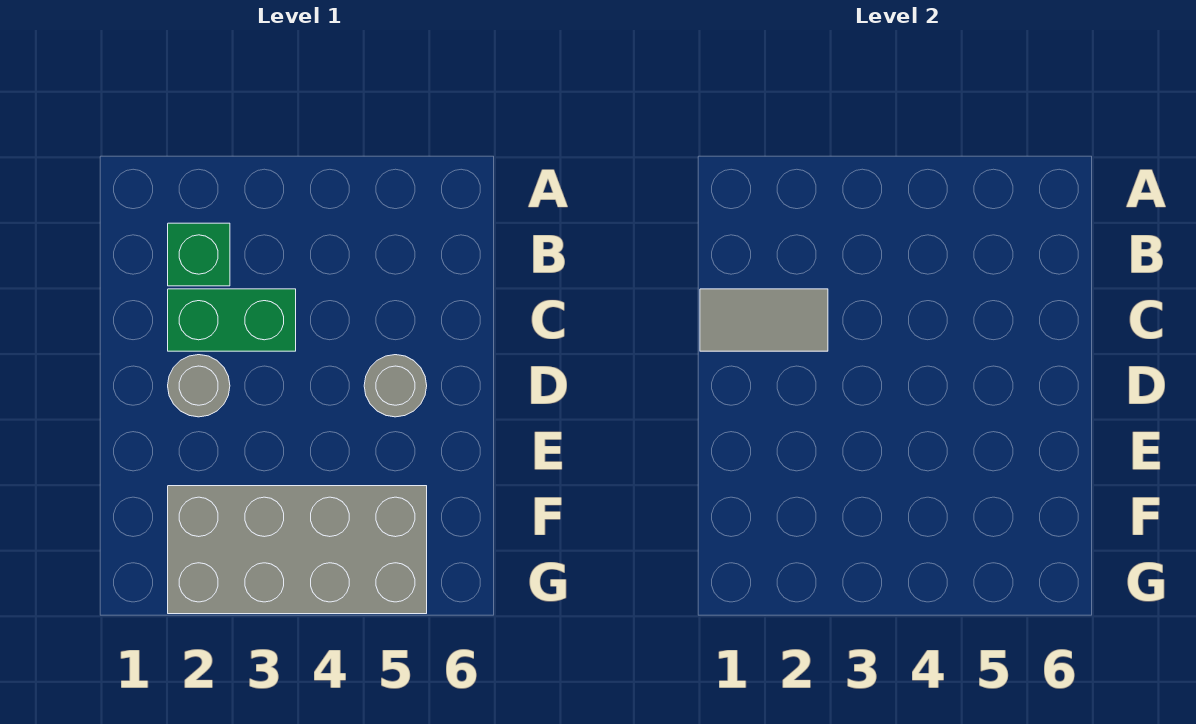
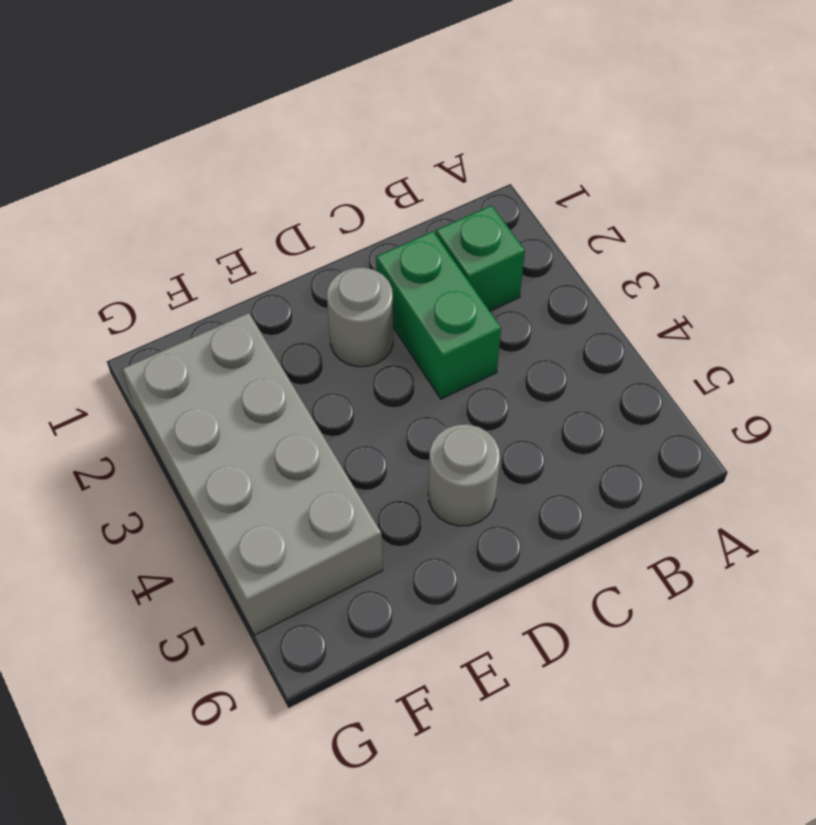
grey tile C1:C2 level 2 -> none

